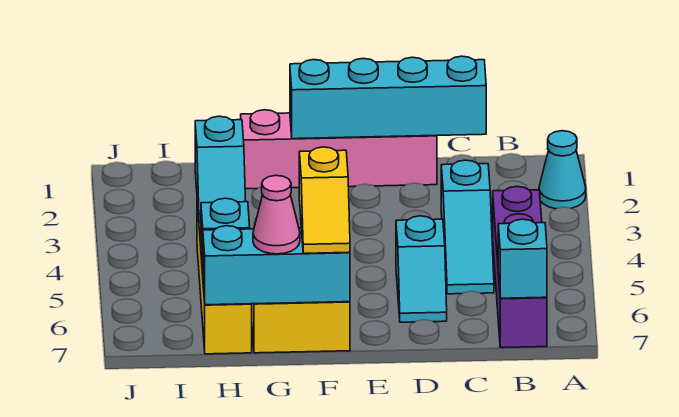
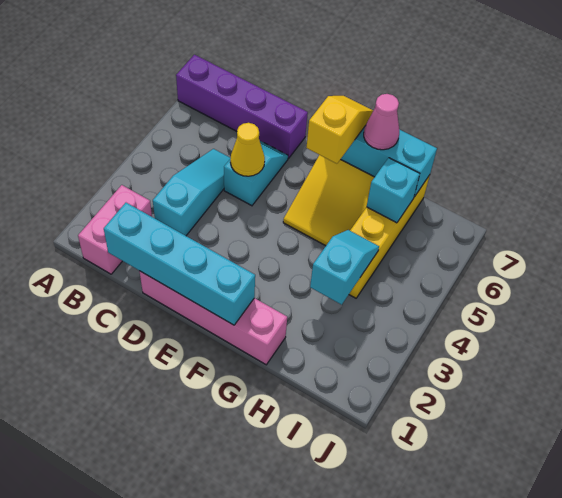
cyan cone A2 level 1 -> none
none -> pink brick B1:B2 level 1
purple brick B4:B7 level 1 -> purple brick A7:D7 level 1
cyan brick B7 level 2 -> none
none -> yellow cone D5 level 2

